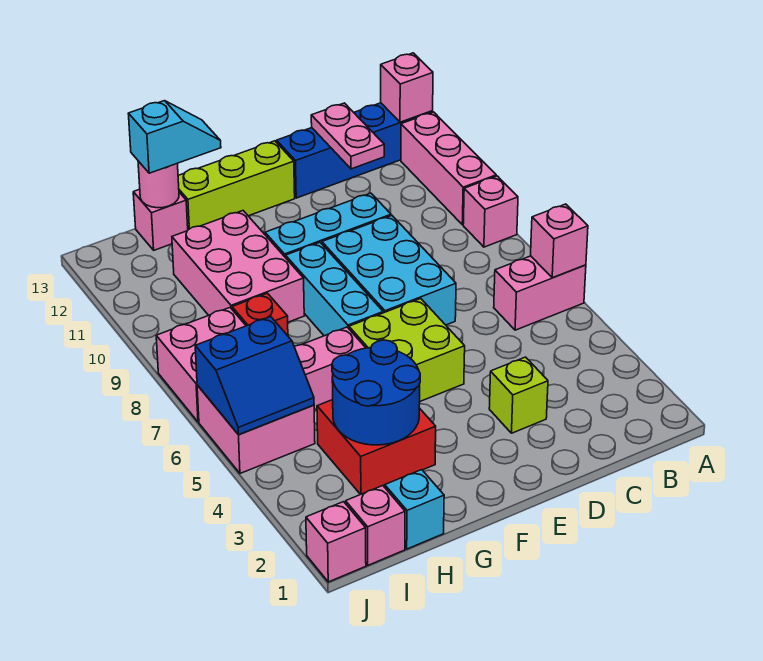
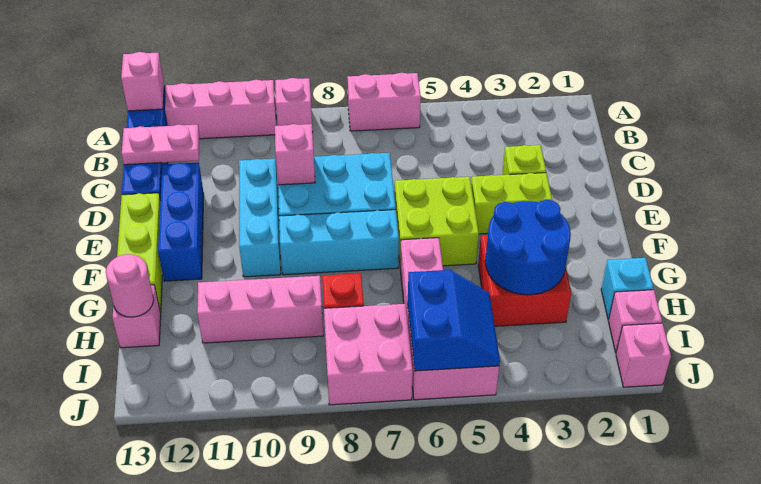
pink brick A6:B6 level 1 -> pink brick A6:A7 level 1
pink brick A6 level 2 -> pink brick D9 level 2
none -> blue brick D12:F12 level 1
none -> lime brick E3:E4 level 1
pink brick G9:H11 level 1 -> pink brick H9:H11 level 1
cyan slope G13:H13 level 3 top H -> none

